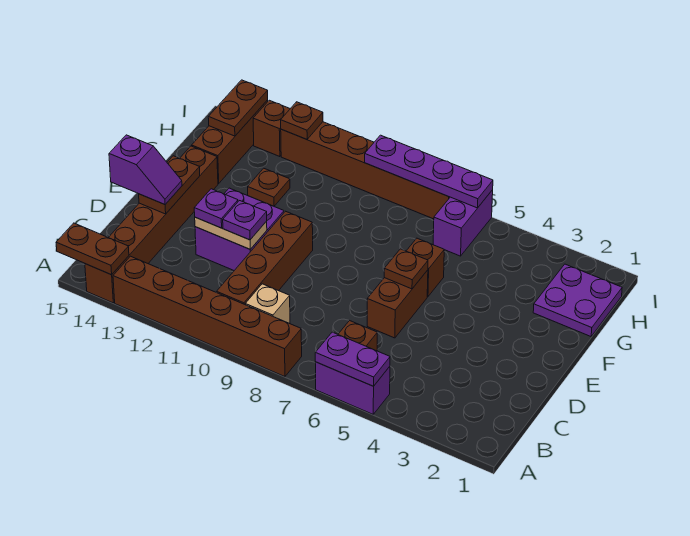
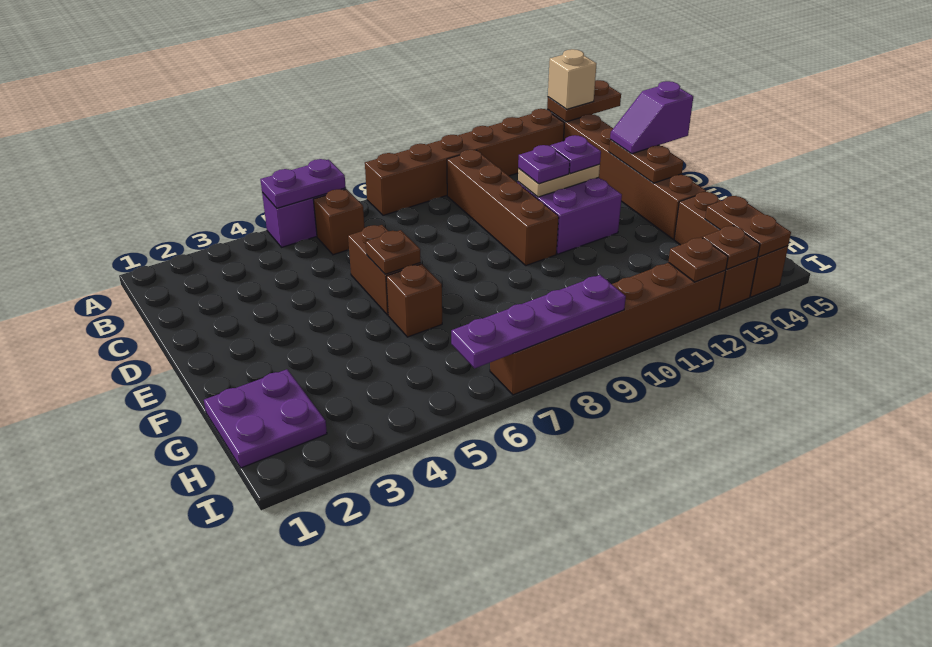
tan brick B9 level 1 -> tan brick A14 level 3
brown plate G12 level 1 -> brown plate I13 level 2
purple brick H6:I6 level 1 -> none

